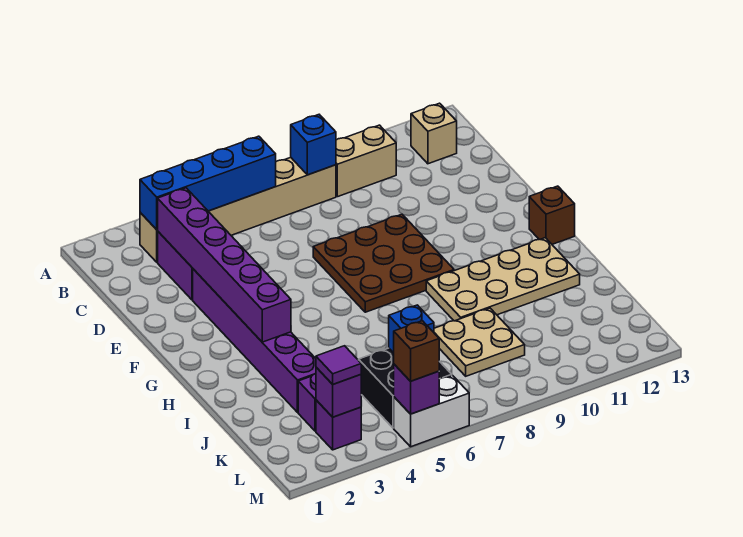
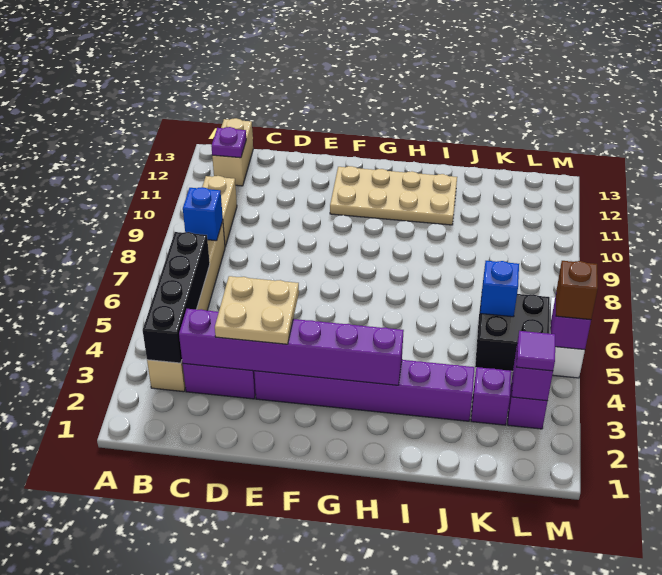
blue brick B3:B6 level 2 -> black brick B3:B6 level 2
tan brick B12 level 1 -> tan brick B12:B13 level 1
none -> purple plate B12 level 2
brown plate E7:G9 level 1 -> none
brown brick G13 level 1 -> none
tan plate H9:I12 level 1 -> tan plate F11:I12 level 1
tan plate J8:K9 level 1 -> tan plate D3:E4 level 3

